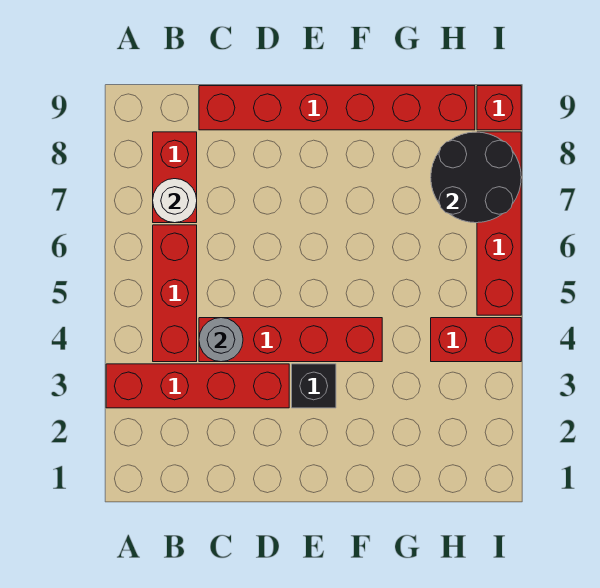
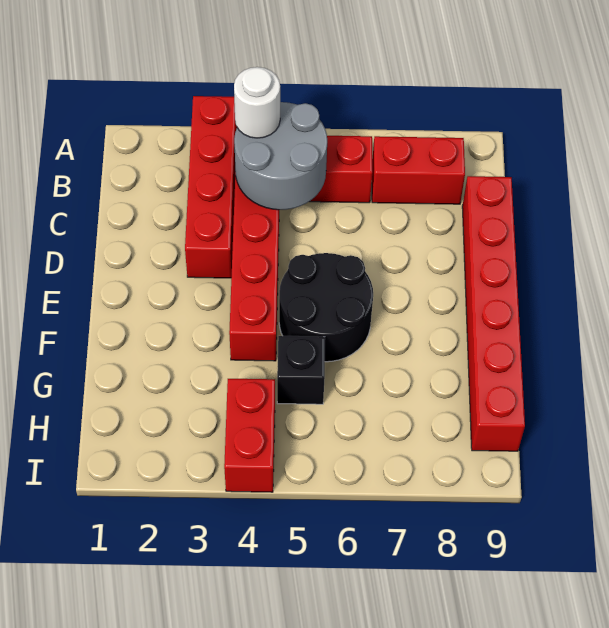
white round brick B7 level 2 -> white round brick B4 level 3
grey round brick C4 level 2 -> grey round brick B4:C5 level 2
black brick E3 level 1 -> black brick G5 level 1
black round brick H7:I8 level 2 -> black round brick E5:F6 level 1
red brick I5:I8 level 1 -> none
red brick I9 level 1 -> none

